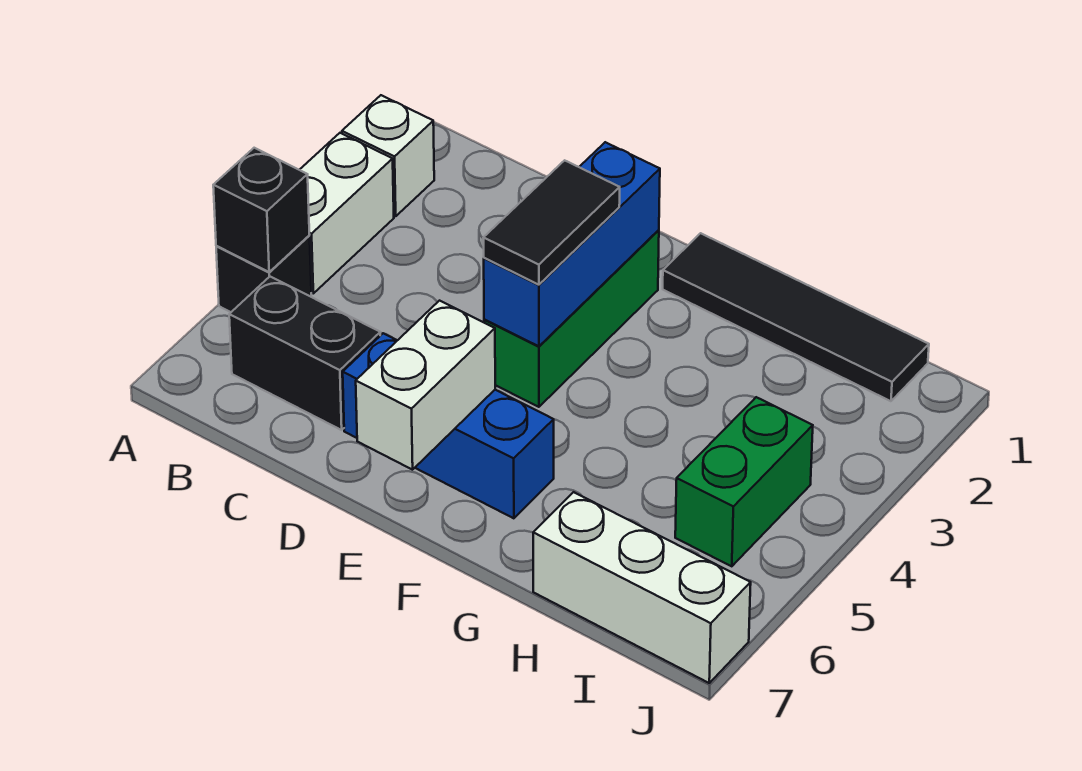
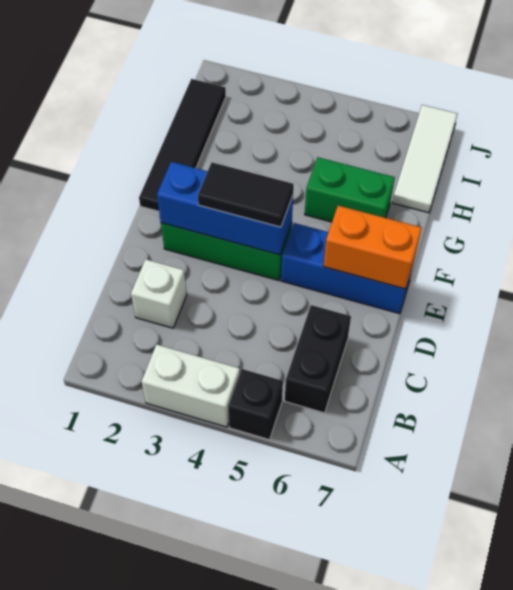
white brick A2 level 1 -> white brick C2 level 1
black brick A5 level 2 -> none
blue brick D6:F6 level 1 -> blue brick E5:E7 level 1
white brick E6:E7 level 2 -> orange brick E6:E7 level 2
white brick H7:J7 level 1 -> white tile H7:J7 level 1
green brick I4:I5 level 1 -> green brick G5:G6 level 1

